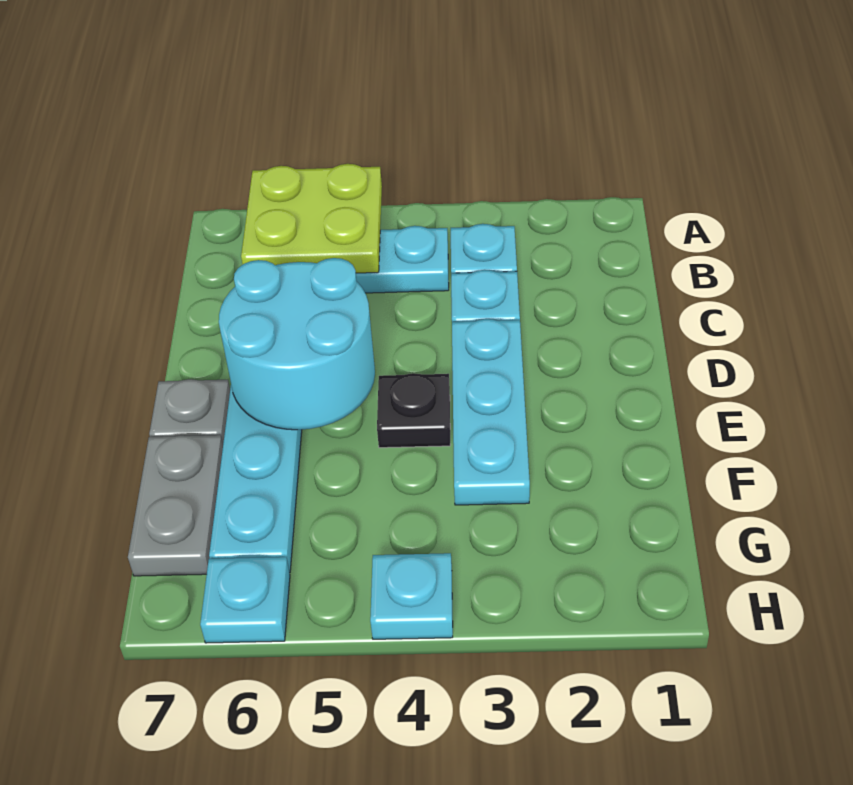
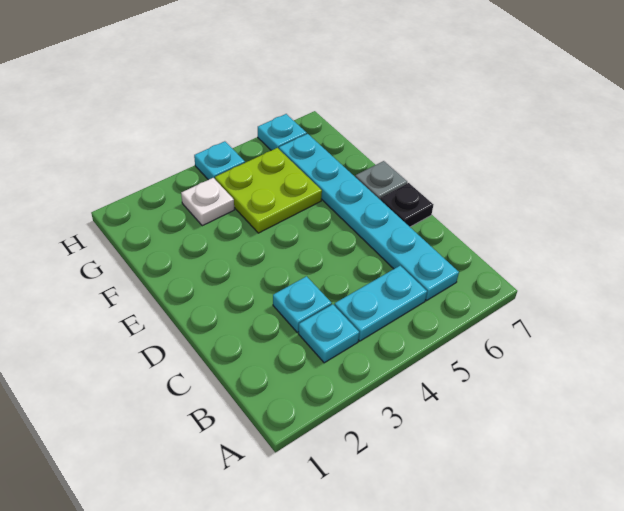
lime plate A5:B6 level 2 -> lime plate F4:G5 level 1
cyan plate D3:F3 level 1 -> none
cyan round brick D5:E6 level 2 -> none
black plate E4 level 1 -> black plate D7 level 1
grey plate F7:G7 level 1 -> none
none -> white plate G3 level 1

